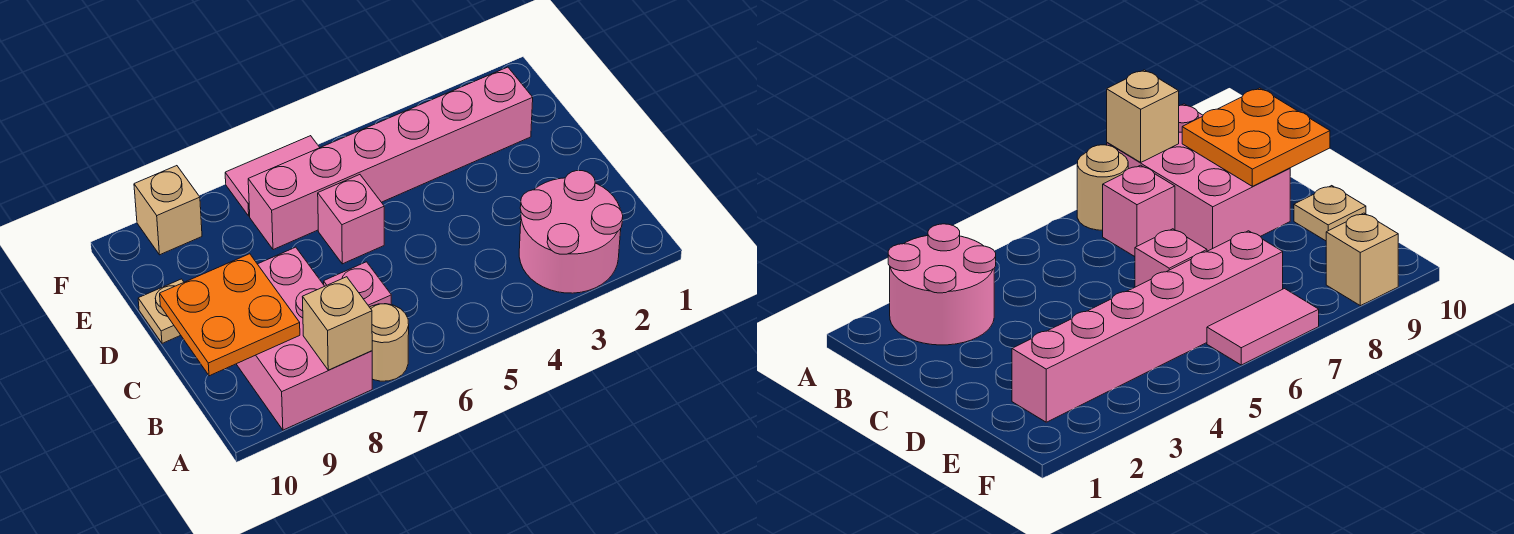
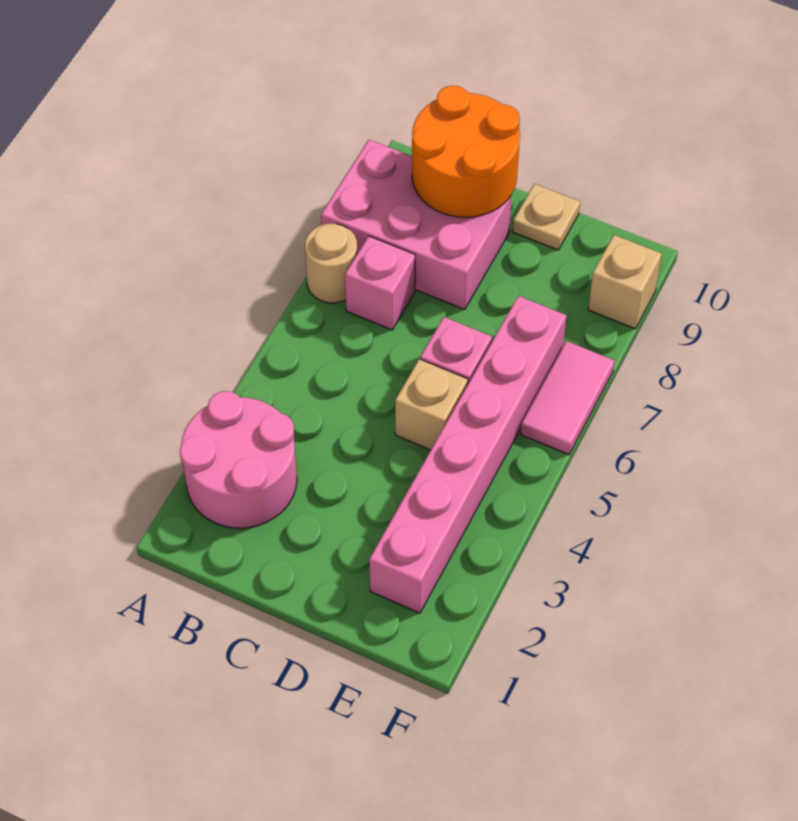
tan brick A8 level 2 -> tan brick D5 level 1
orange plate B9:C10 level 2 -> orange round brick B9:C10 level 2

